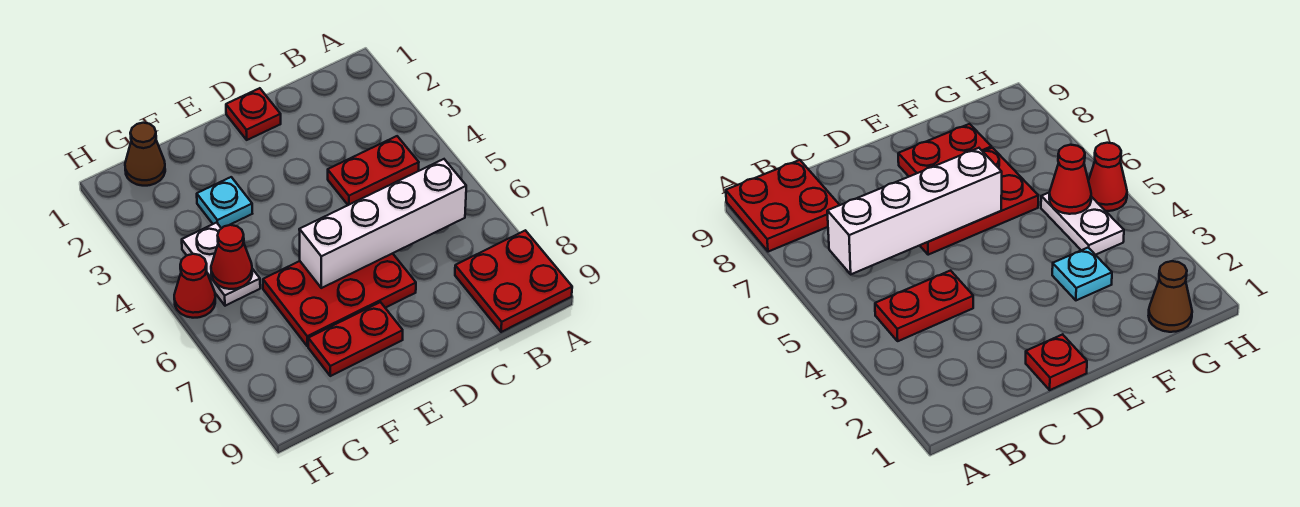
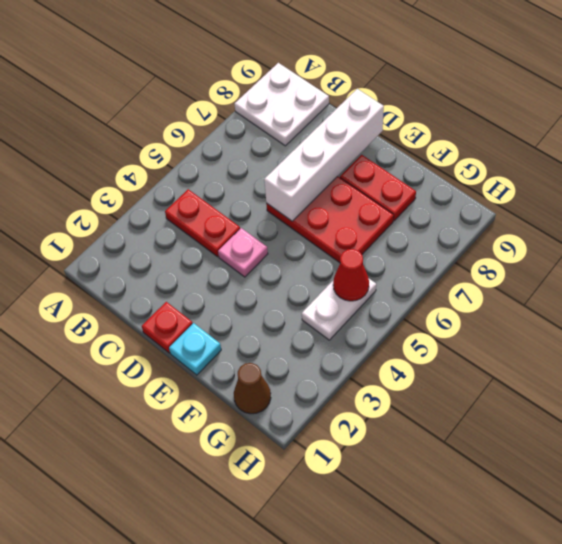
red plate A8:B9 level 1 -> white plate A8:B9 level 1
white brick B6:E6 level 2 -> white brick D6:D9 level 2
none -> pink plate D4 level 1
cyan plate F3 level 1 -> cyan plate E1 level 1
red cone H5 level 1 -> none

